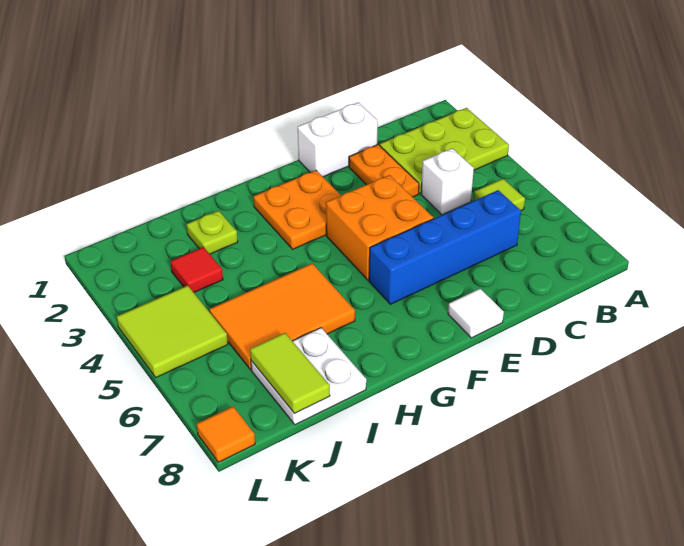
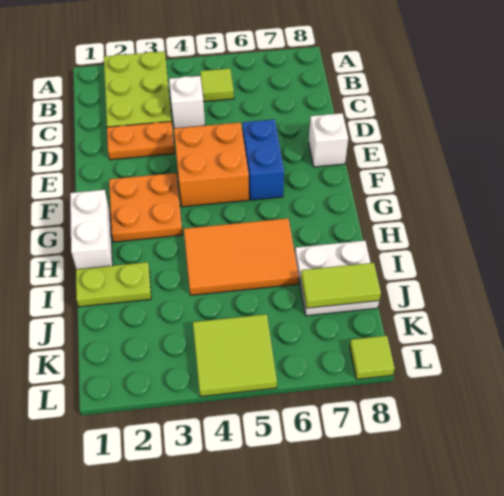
blue brick C6:F6 level 1 -> blue brick E6:F6 level 1
white brick D1:E1 level 1 -> white brick G1:H1 level 1
white tile E8 level 1 -> white brick E8 level 1
orange tile H5:J6 level 1 -> orange tile H4:I6 level 1
lime plate I2 level 1 -> lime plate I1:I2 level 1
red tile J3 level 1 -> none
orange tile L8 level 1 -> lime tile L8 level 1

